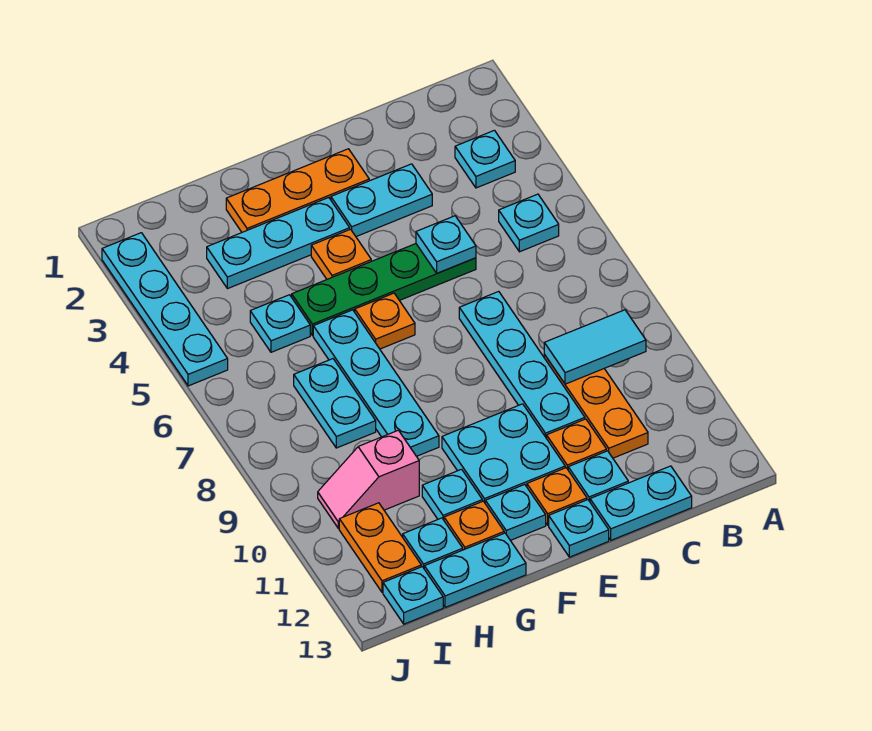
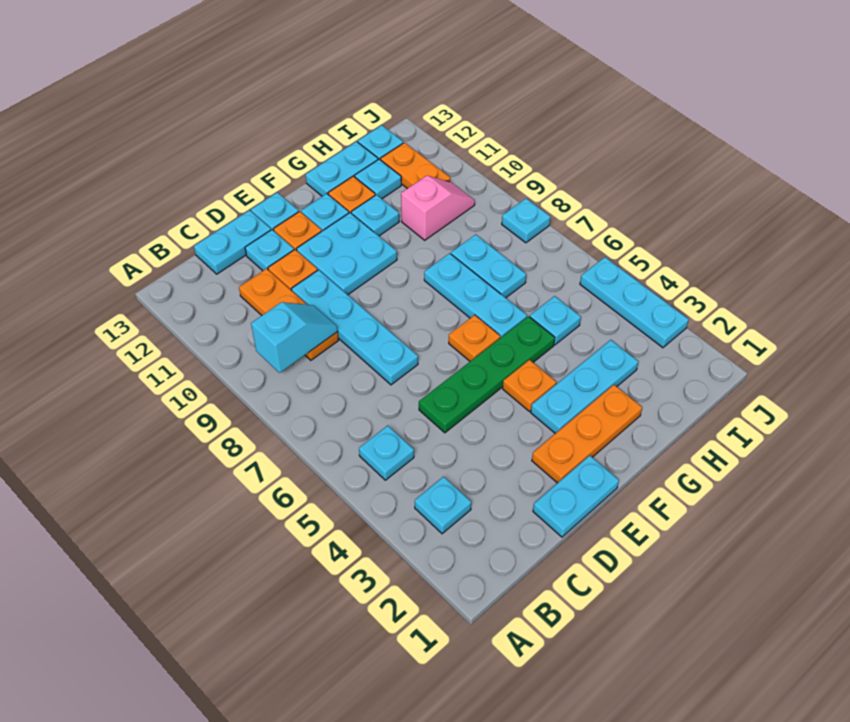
cyan tile B9:C9 level 2 -> cyan slope B9:C9 level 2 top B
cyan plate D3:E3 level 1 -> cyan plate D1:E1 level 1
cyan plate D5 level 2 -> cyan plate J8 level 1
cyan plate G6:G9 level 1 -> cyan plate G6:G8 level 1
cyan plate J2:J5 level 1 -> cyan plate J3:J5 level 1

